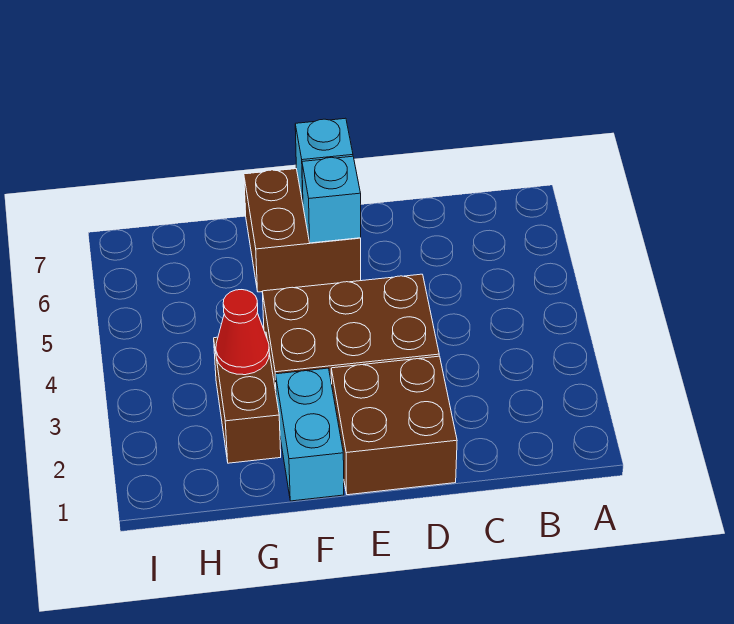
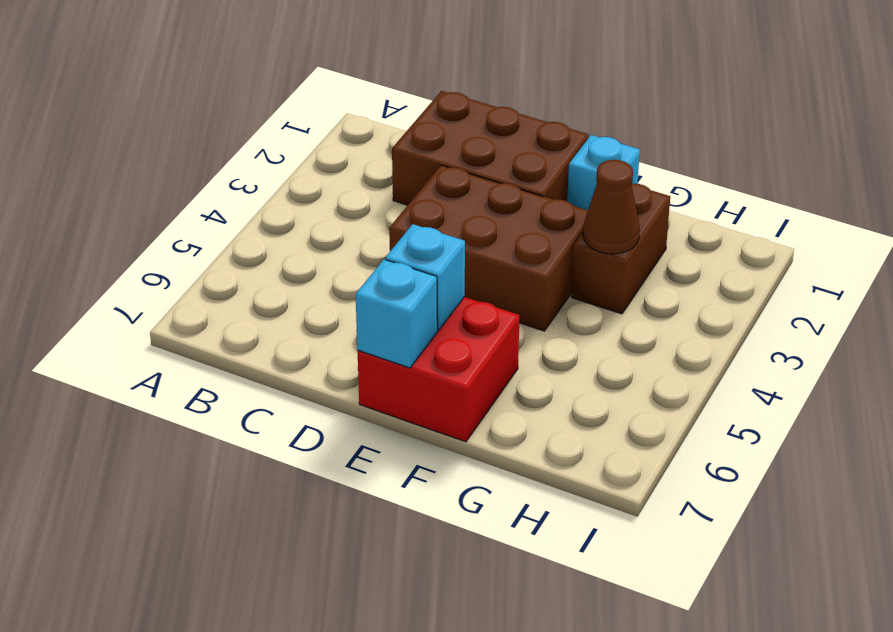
brown brick D1:E2 level 1 -> brown brick C1:E2 level 1
brown brick E6:F7 level 1 -> red brick E6:F7 level 1
cyan brick F1:F2 level 1 -> cyan brick F1 level 1
red cone G3 level 2 -> brown cone G3 level 2

